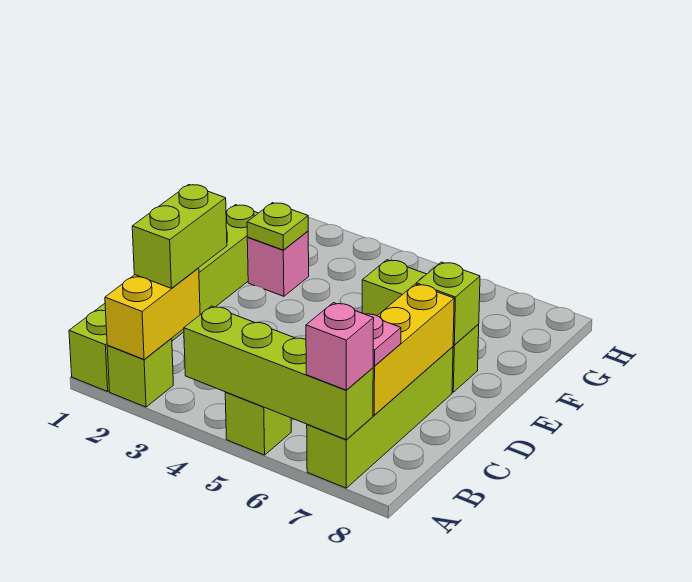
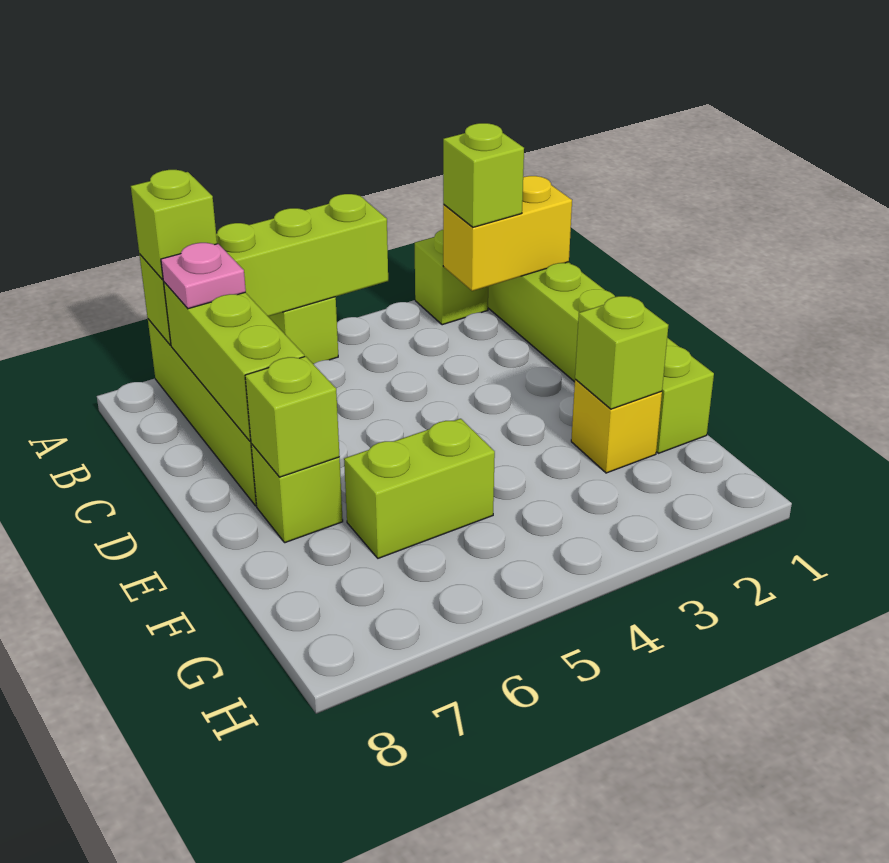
yellow brick A2:B2 level 2 -> yellow brick B1:B2 level 2
pink brick A7 level 3 -> lime brick A7 level 3
lime brick B2:C2 level 3 -> lime brick B2 level 3
yellow brick B7:D7 level 2 -> lime brick B7:D7 level 2
pink brick F2 level 1 -> yellow brick F2 level 1
lime plate F2 level 2 -> lime brick F2 level 2

